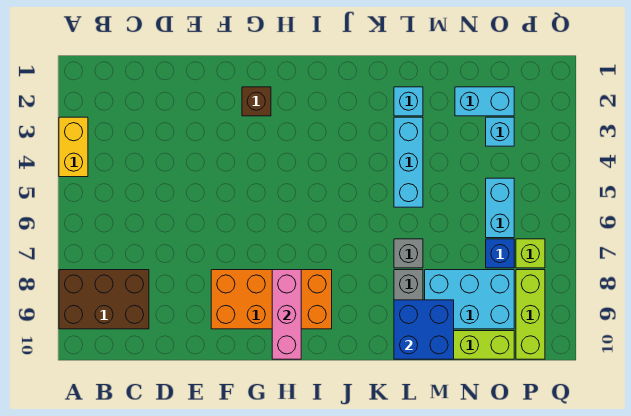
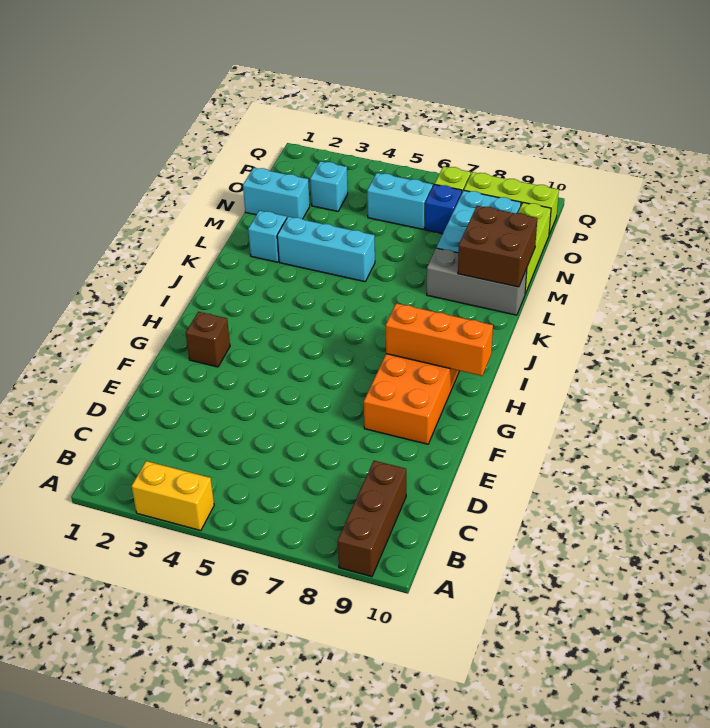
brown brick A8:C9 level 1 -> brown brick A9:C9 level 1
pink brick H8:H10 level 2 -> orange brick H8:H10 level 2
grey brick L7 level 1 -> none
blue brick L9:M10 level 2 -> brown brick L9:M10 level 2
cyan brick N2:O2 level 1 -> cyan brick N1:N2 level 1

